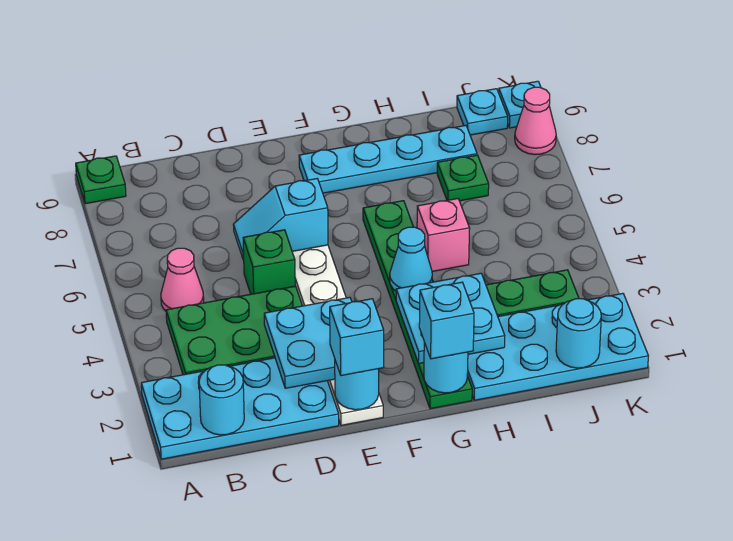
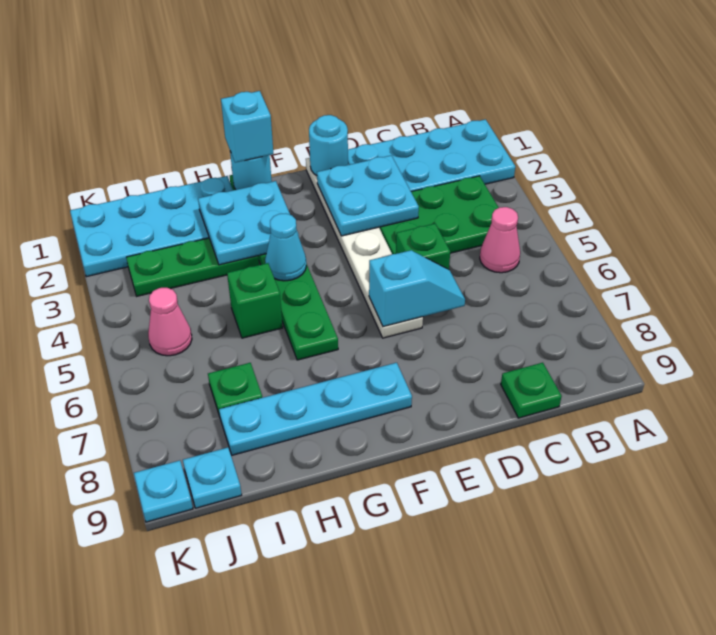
green plate A9 level 1 -> green plate C9 level 1
cyan round brick B1 level 2 -> none
cyan brick E1 level 3 -> none
pink brick H5 level 1 -> green brick H5 level 1
cyan round brick J1 level 2 -> none
pink cone K8 level 1 -> pink cone J5 level 1

